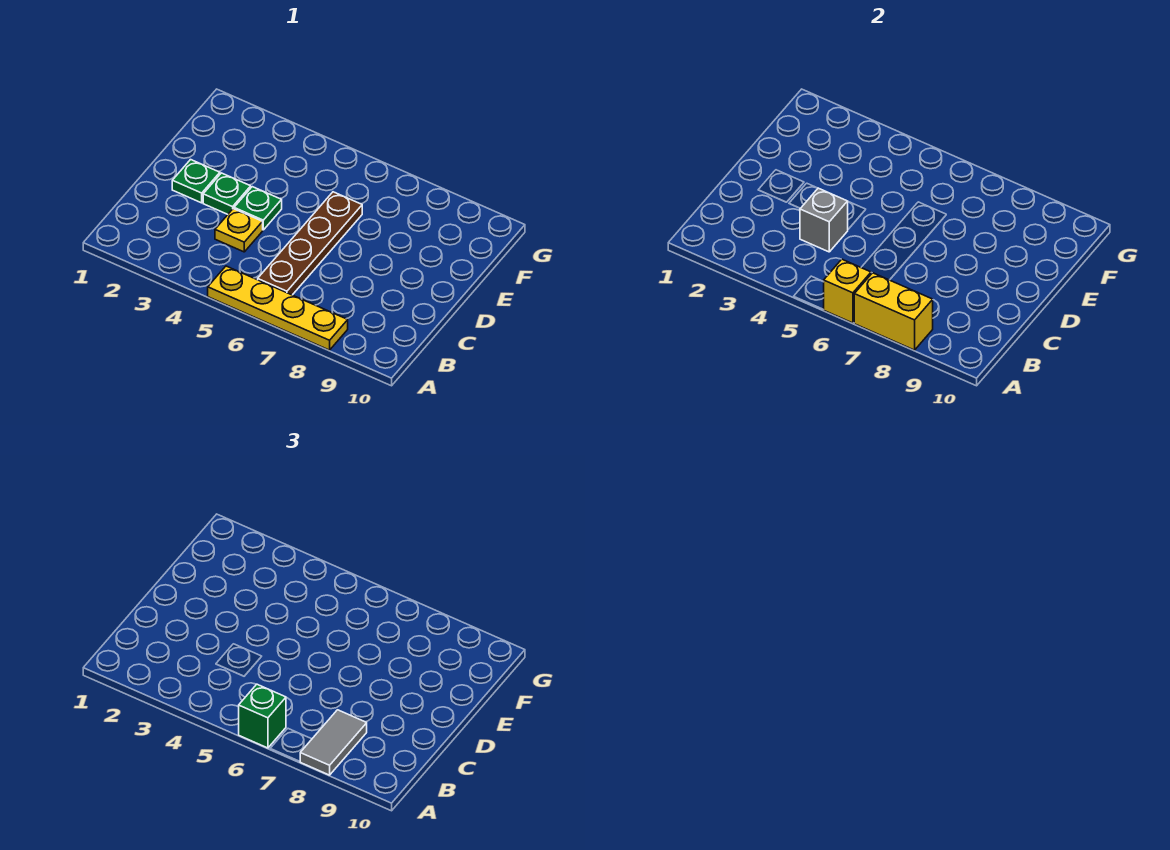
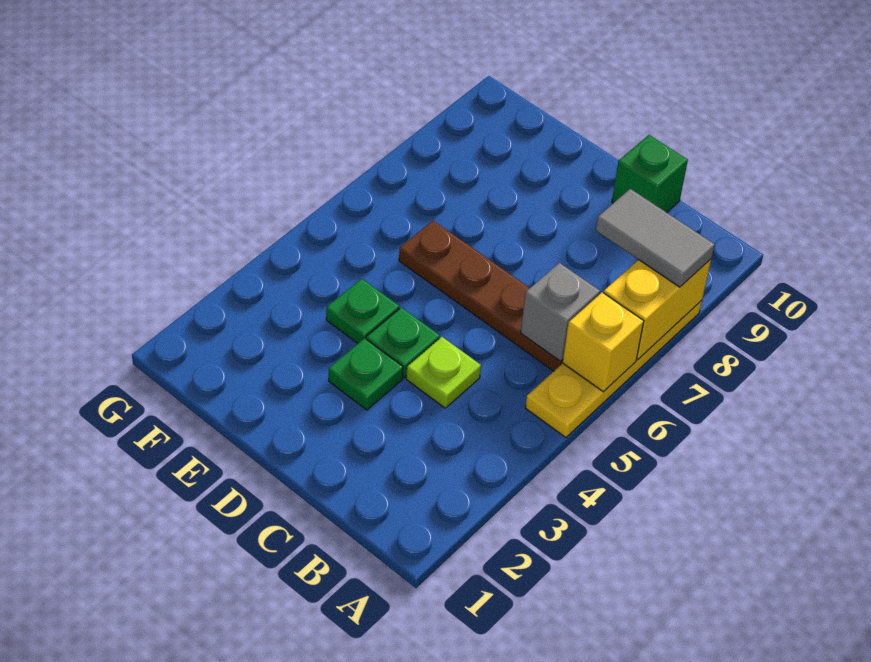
green brick A6 level 3 -> green brick C10 level 1
yellow plate C4 level 1 -> lime plate C4 level 1
grey brick C4 level 2 -> grey brick B6 level 2
green plate D2 level 1 -> green plate E4 level 1

